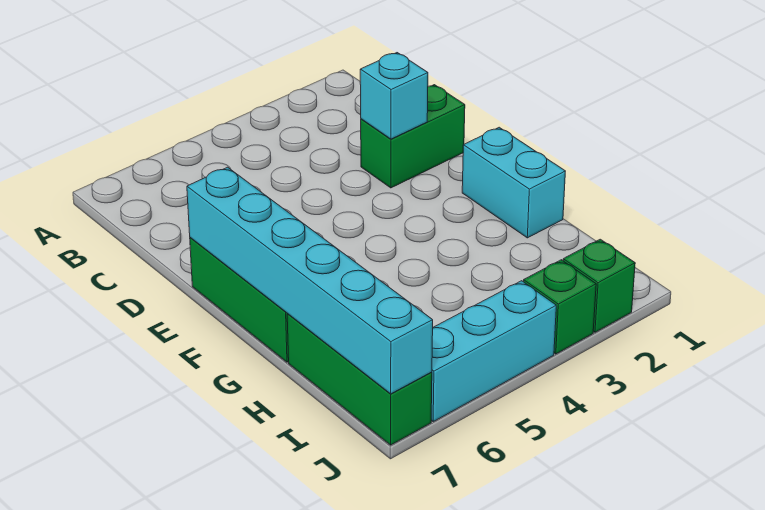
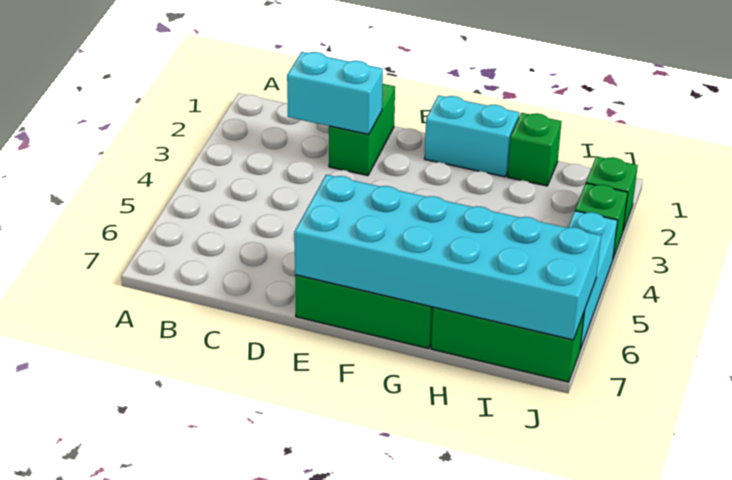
cyan brick D2 level 2 -> cyan brick C2:D2 level 2
cyan brick E7:J7 level 2 -> cyan brick E6:J7 level 2
none -> green brick H1 level 1

